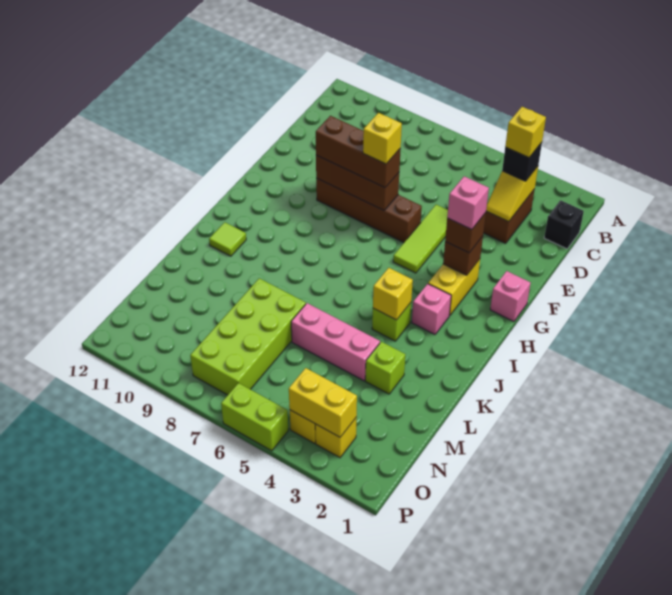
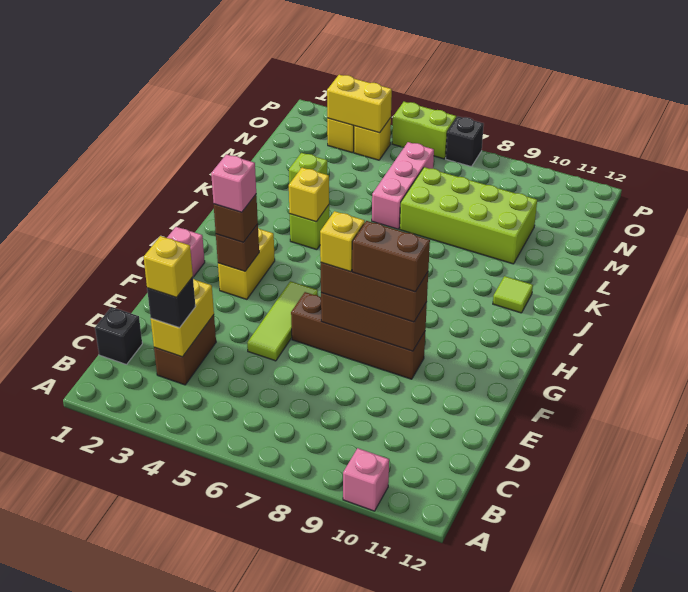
yellow slope C3:D3 level 2 top C -> yellow brick C3:D3 level 2
none -> brown brick F8:F9 level 4
pink brick I3 level 1 -> pink brick A10 level 1
pink brick L4:L6 level 1 -> pink brick L6:N6 level 1
lime brick L7:O8 level 1 -> lime brick L7:M10 level 1
none -> black brick P7 level 1

